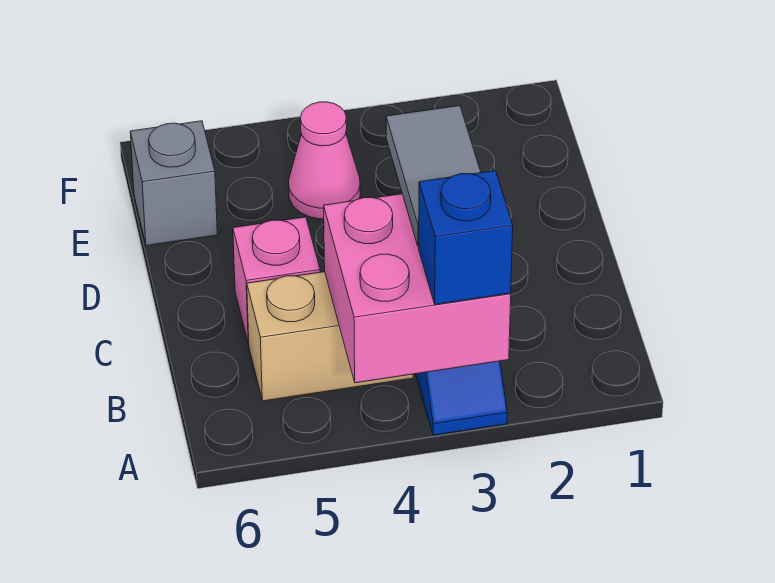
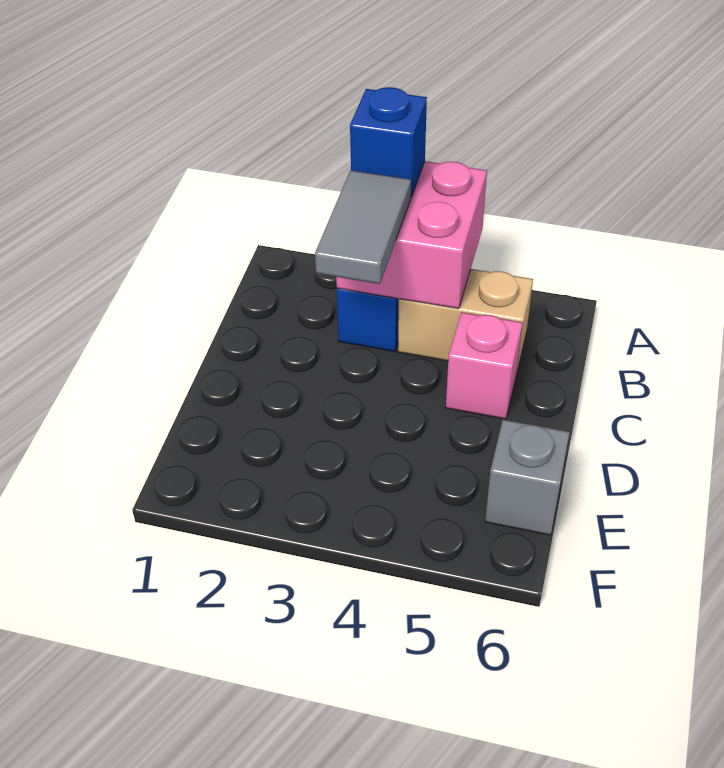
pink cone E4 level 1 -> none

